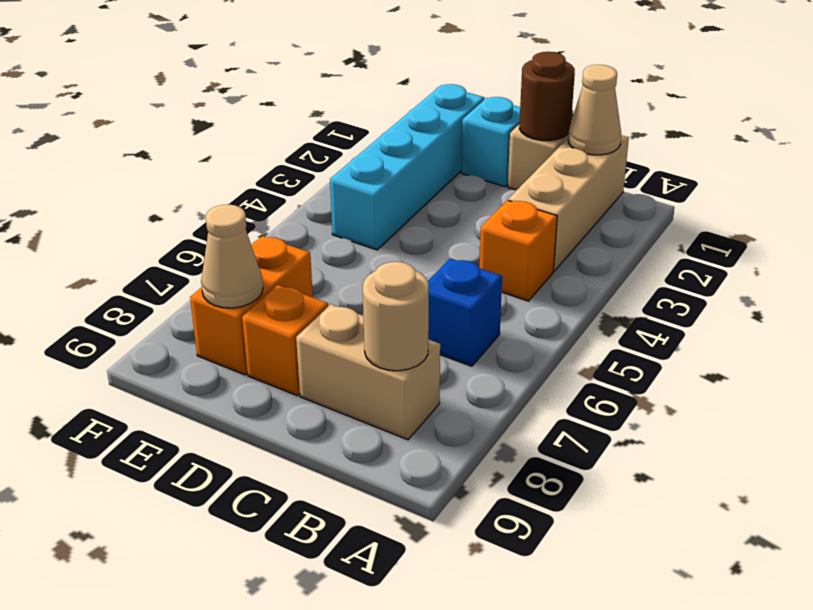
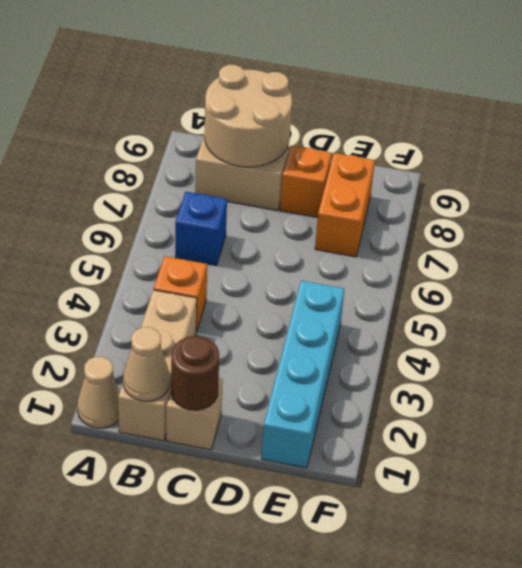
tan round brick B8 level 2 -> tan round brick B8:C9 level 2
cyan brick D1 level 1 -> none
tan cone E8 level 2 -> tan cone A1 level 1

